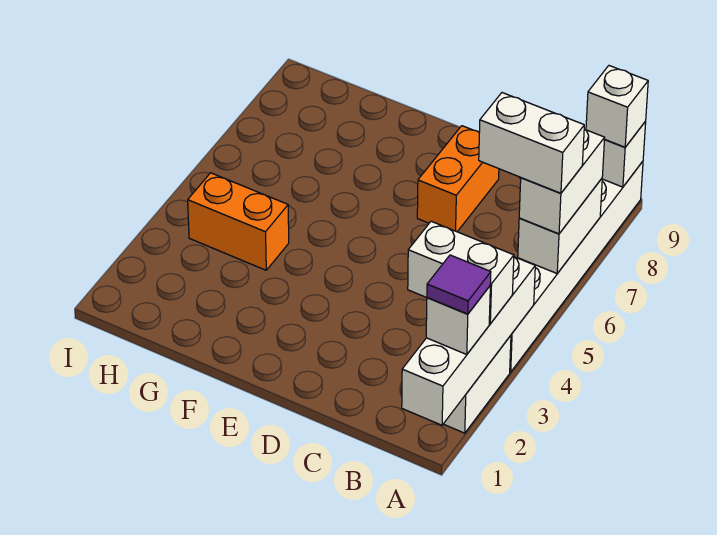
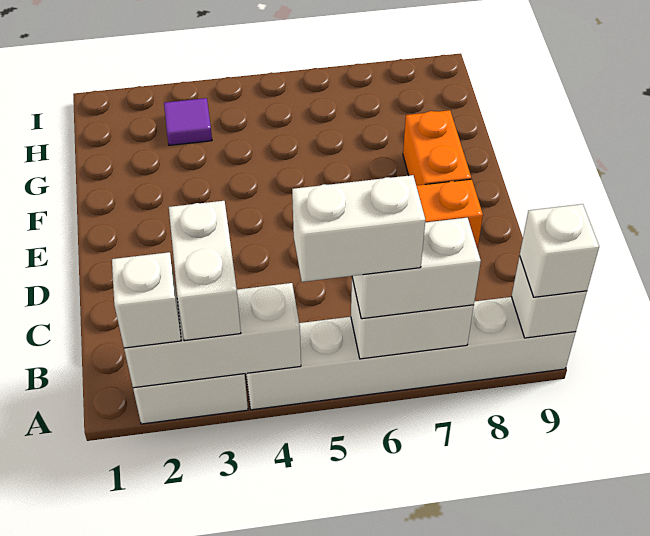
white brick A1:A4 level 2 -> white brick A2:A4 level 2
purple tile A2 level 4 -> purple tile H3 level 1
white brick A6:B6 level 4 -> white brick A5:A6 level 4
orange brick G4:H4 level 1 -> orange brick E8:F8 level 1

